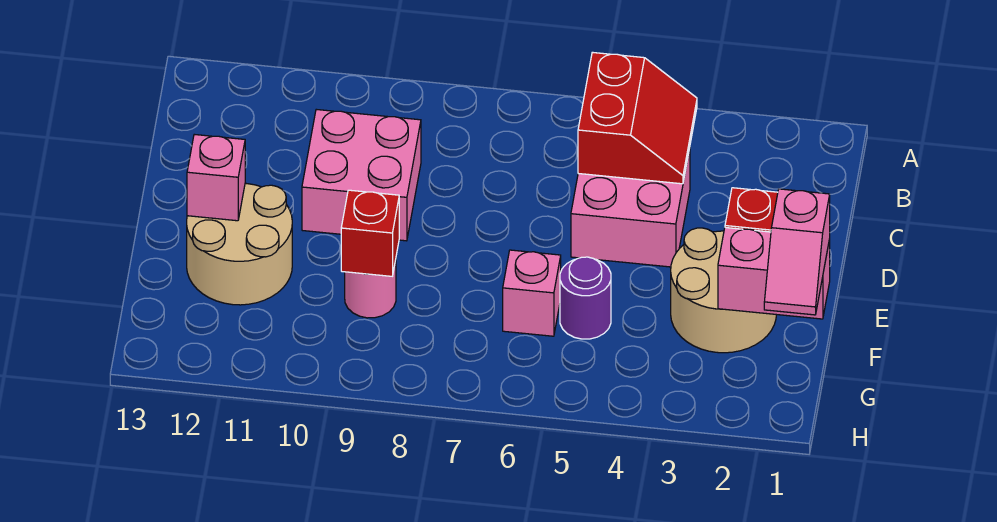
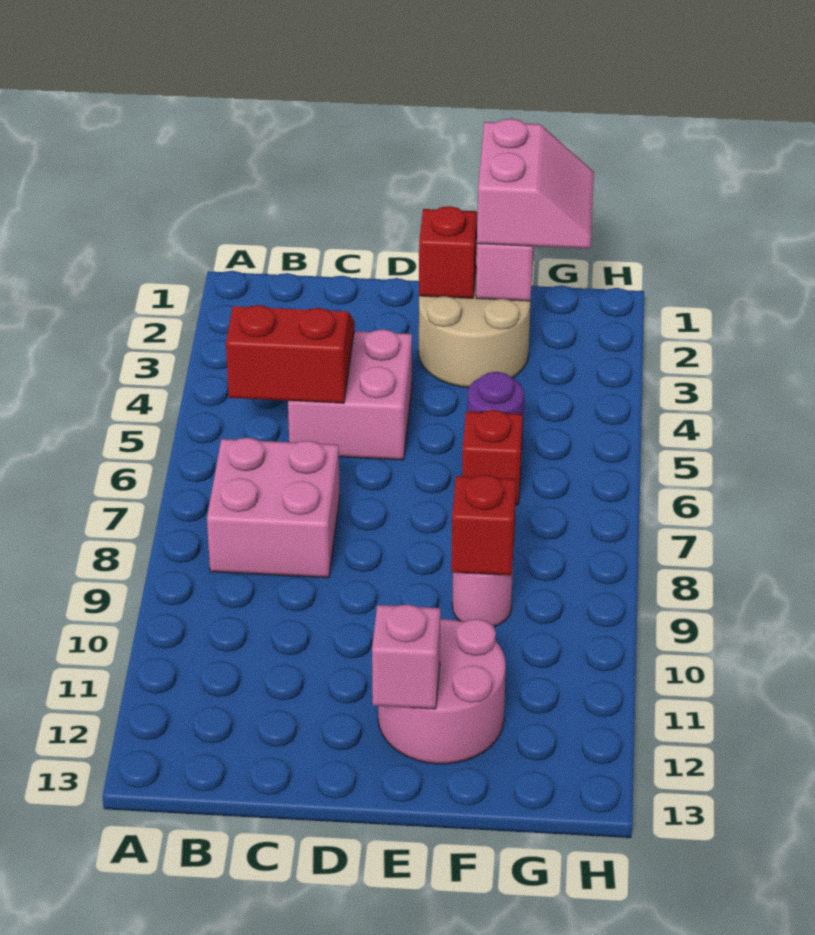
pink brick C9:D10 level 1 -> pink brick B7:C8 level 1
tan round brick E11:F12 level 1 -> pink round brick E11:F12 level 1
pink slope F1:G1 level 3 top F -> pink slope F1:G2 level 3 top F
pink brick F6 level 1 -> red brick F6 level 1

